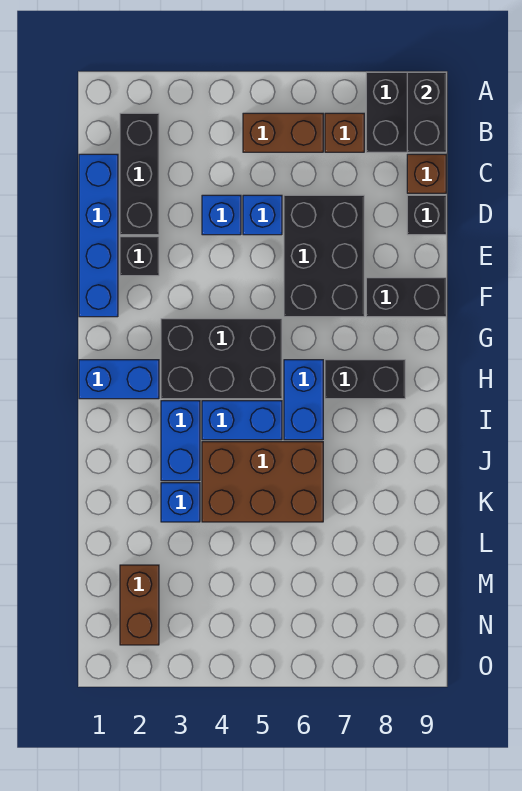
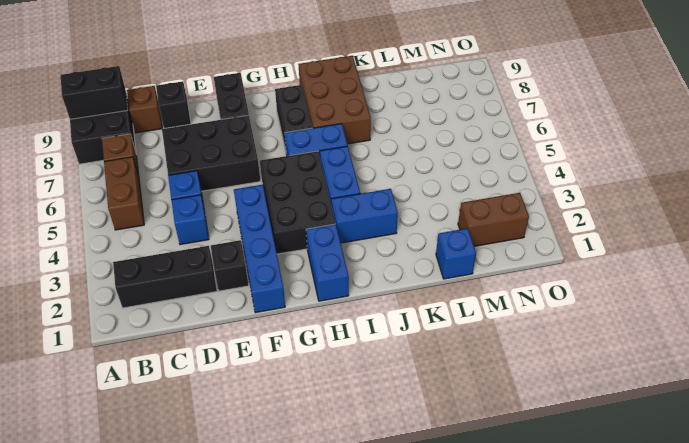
blue brick C1:F1 level 1 -> blue brick F1:F4 level 1
brown brick J4:K6 level 1 -> brown brick I7:J9 level 1
blue brick K3 level 1 -> blue brick L1 level 1

